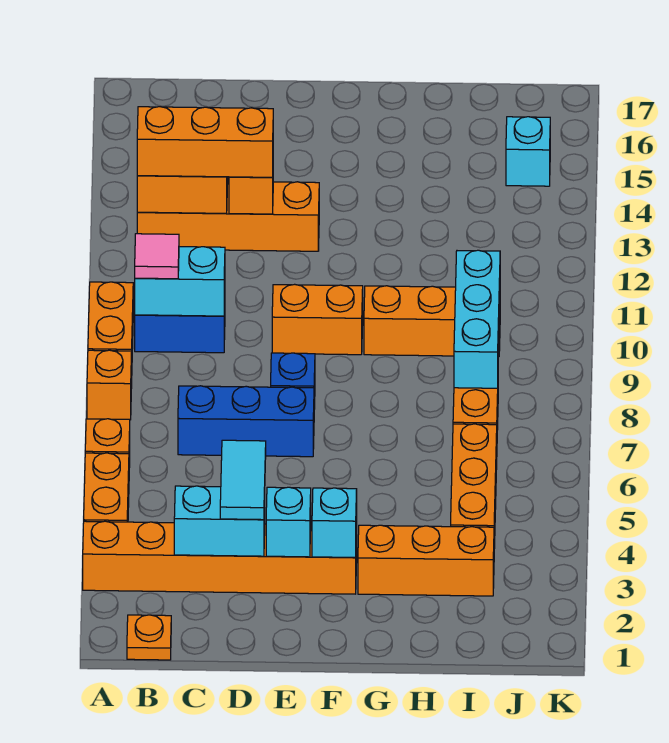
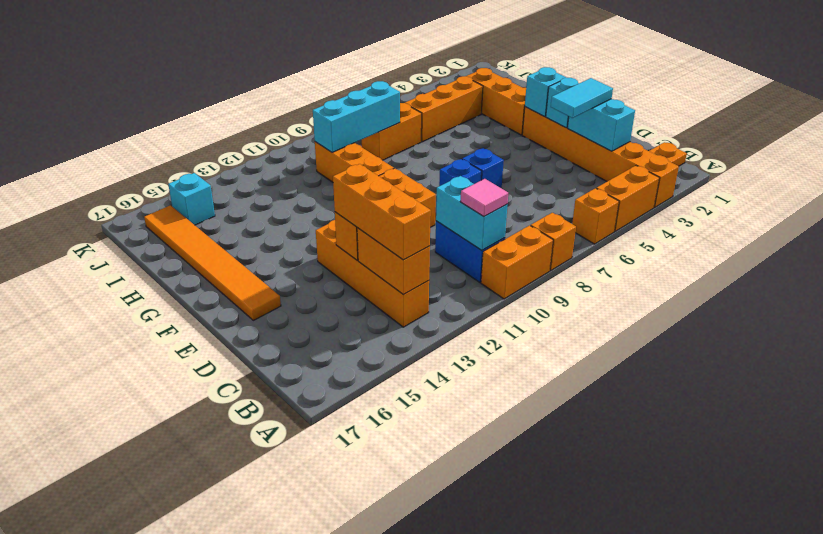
blue brick C7:E7 level 1 -> blue brick E7 level 1
none -> orange tile E16:J16 level 1

